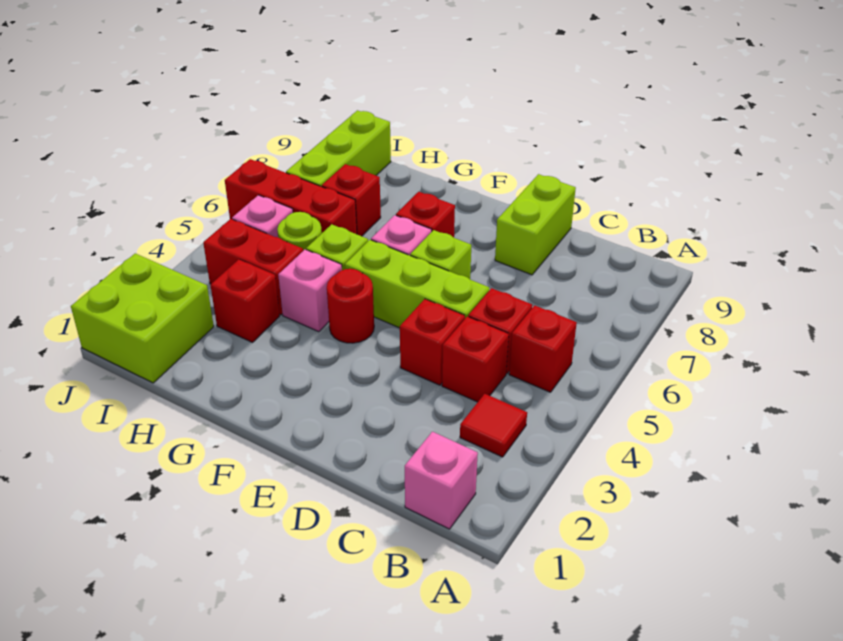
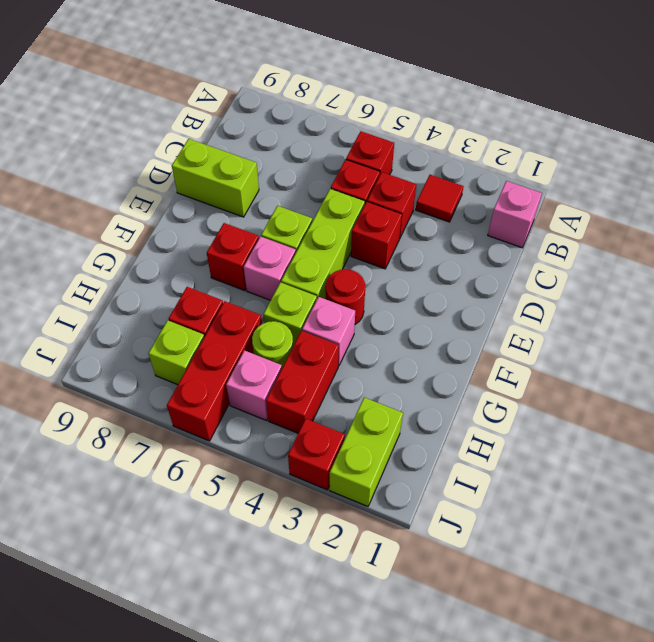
red brick H3 level 1 -> red brick J3 level 1
lime brick I1:J2 level 1 -> lime brick I2:J2 level 1
lime brick I7:I9 level 1 -> lime brick I7 level 1

